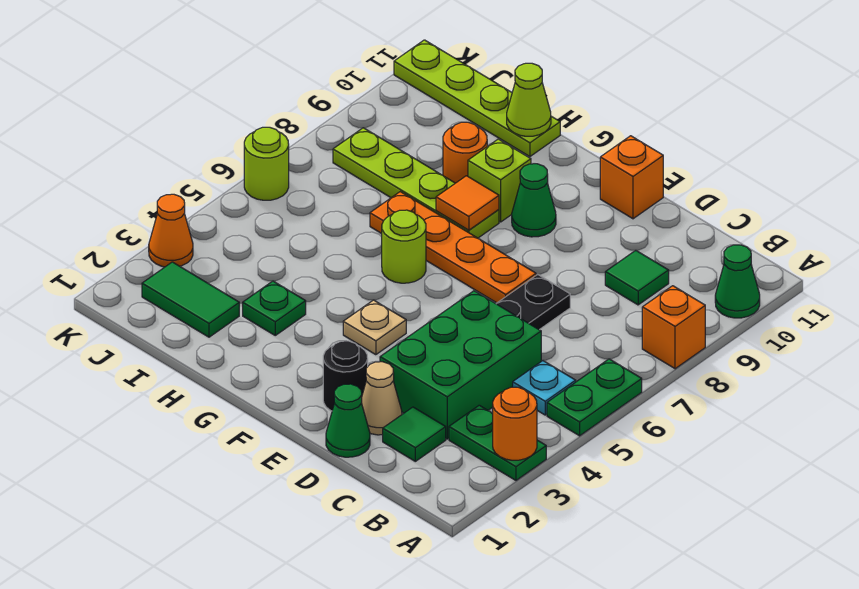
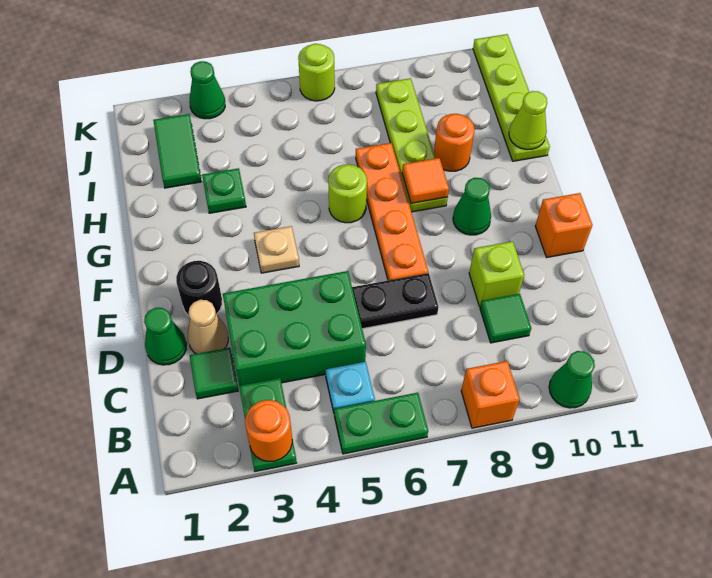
lime brick G9 level 1 -> lime brick D9 level 1
orange cone K3 level 1 -> green cone K3 level 1

